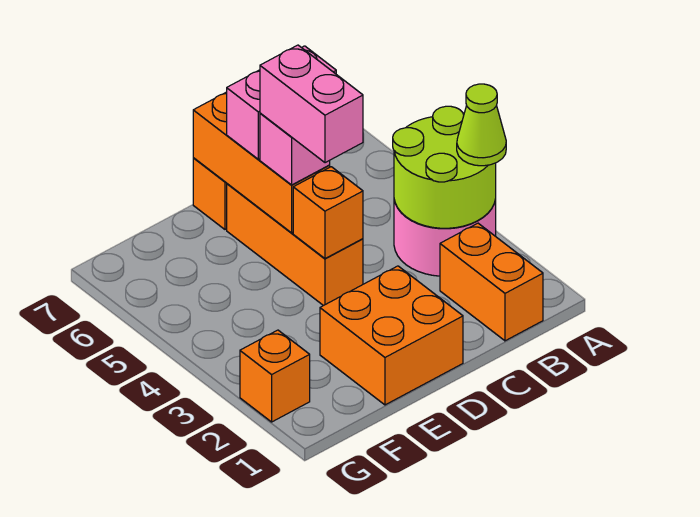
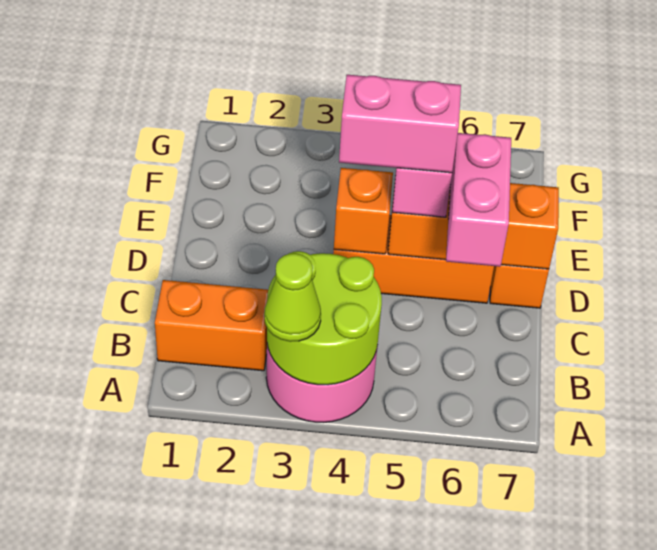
orange brick D1:E2 level 1 -> none
orange brick G2 level 1 -> none

